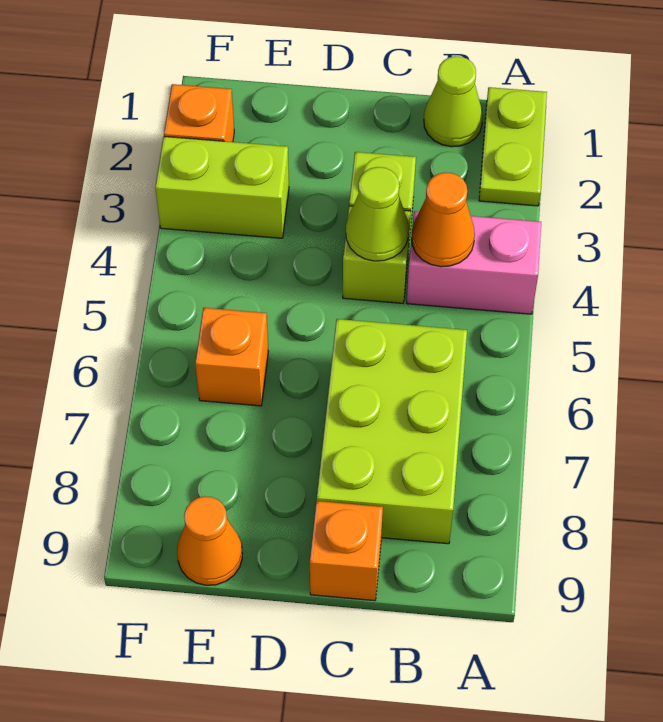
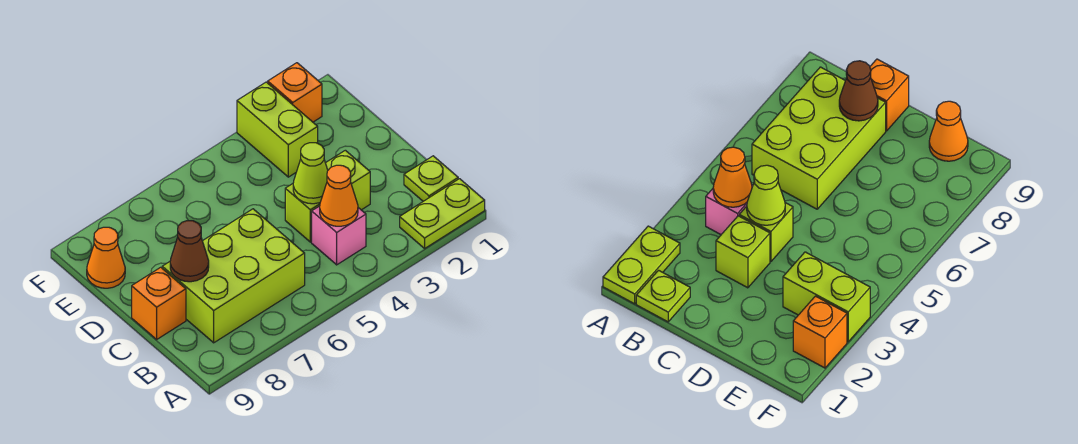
pink brick A4:B4 level 1 -> pink brick B4 level 1
lime cone B1 level 1 -> lime plate B1 level 1
none -> brown cone C8 level 2
orange brick E6 level 1 -> none

